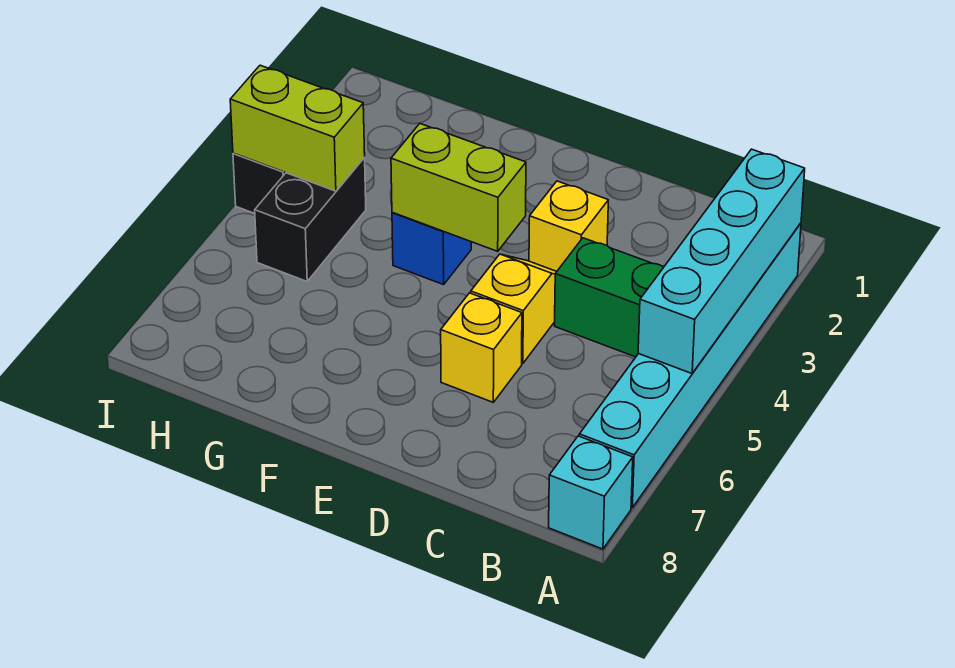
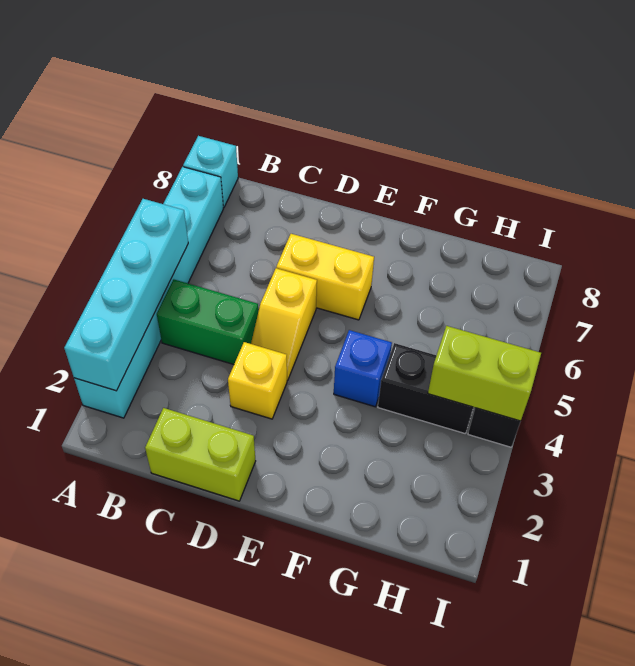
yellow brick D6 level 1 -> yellow brick D6:E6 level 1
lime brick E4:F4 level 2 -> lime brick C1:D1 level 1
black brick H4:H5 level 1 -> black brick G4:H4 level 1

